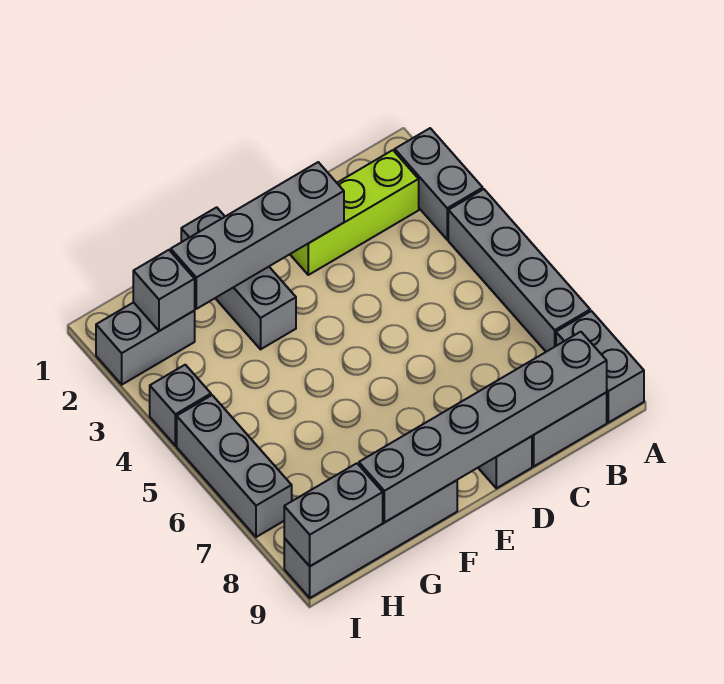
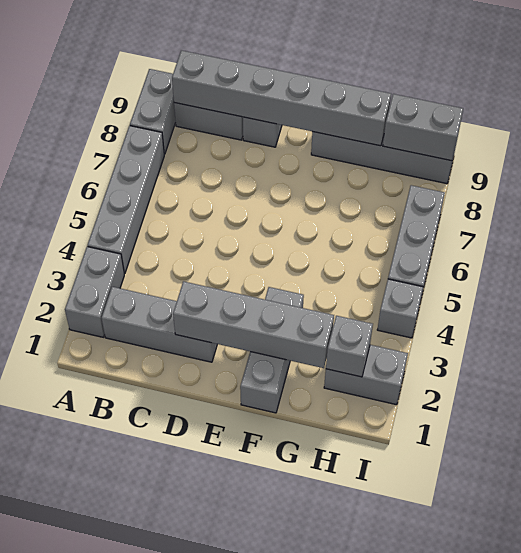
lime brick B2:D2 level 1 -> grey brick B2:D2 level 1

